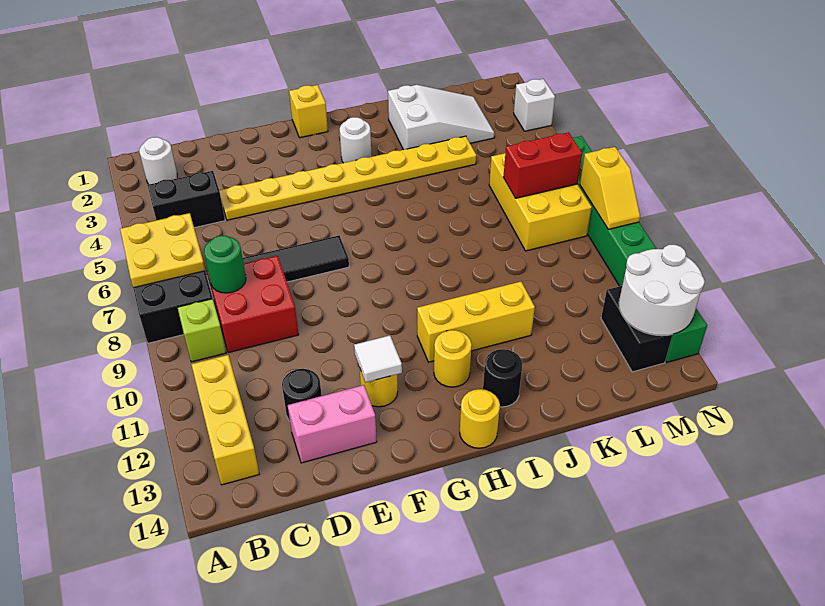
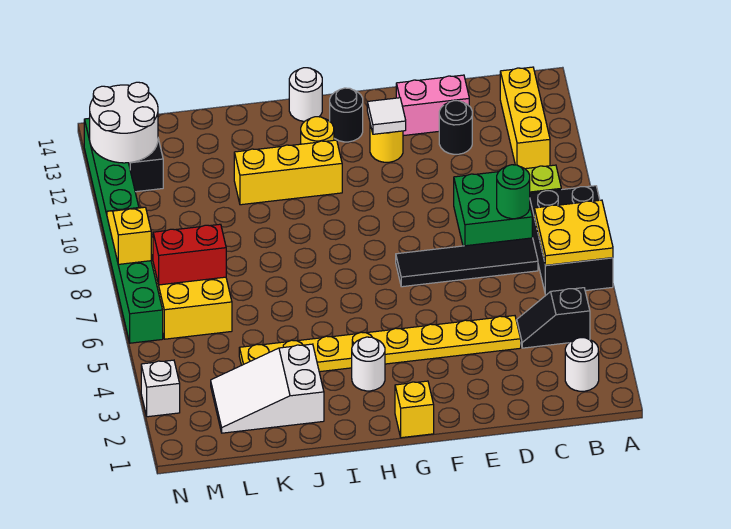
black brick B4:C4 level 1 -> black slope B4:C4 level 1 top B
red brick C8:D9 level 1 -> green brick C8:D9 level 1
yellow round brick H14 level 1 -> white round brick H14 level 1
black round brick I13 level 1 -> black round brick G13 level 1

